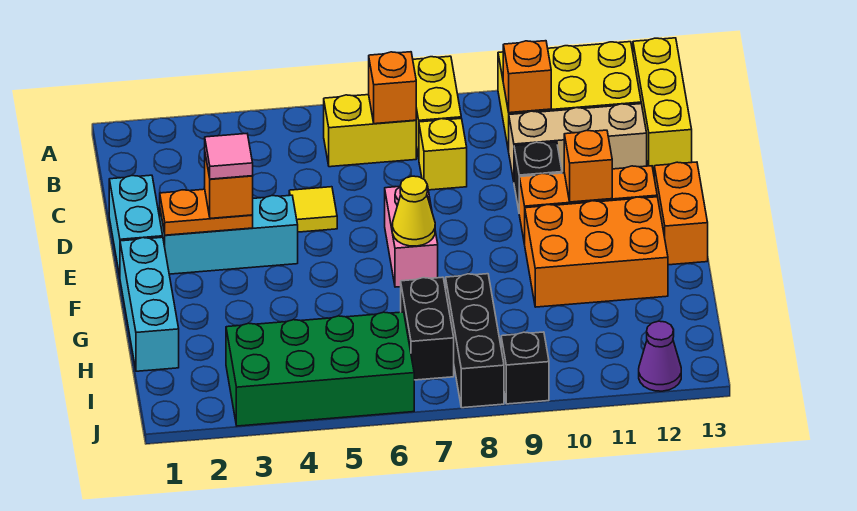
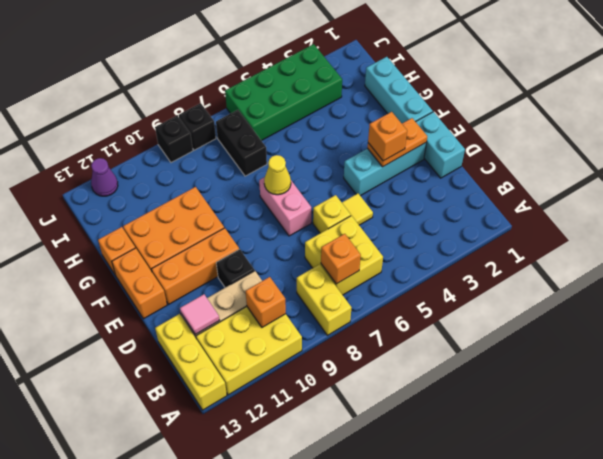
yellow brick B6:B7 level 1 -> yellow brick B6:C7 level 1
yellow brick C8 level 1 -> yellow brick D6 level 1
pink tile E3 level 4 -> pink tile C12 level 2
orange brick E11 level 2 -> orange brick G13 level 1
black brick H8:J8 level 1 -> black brick J8 level 1

